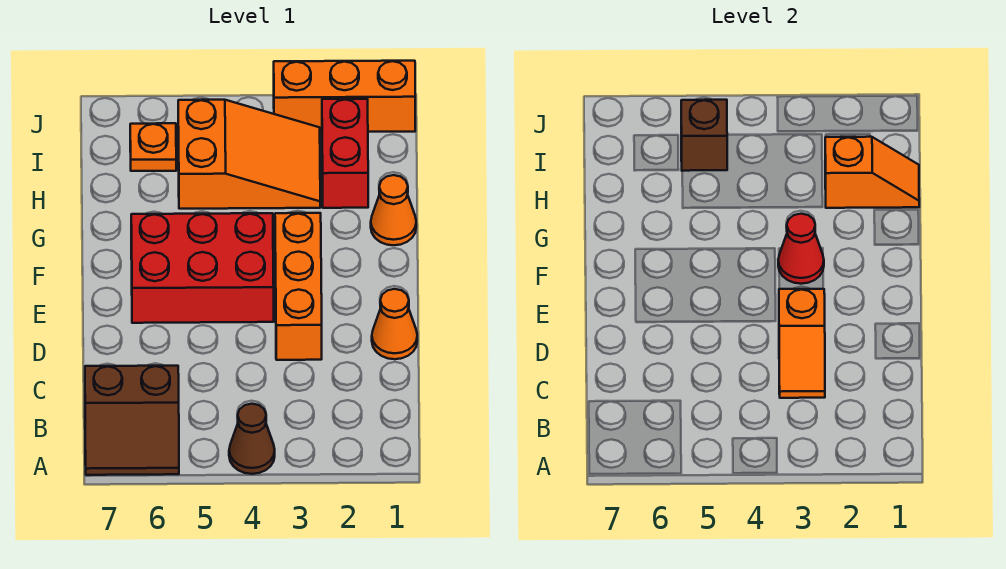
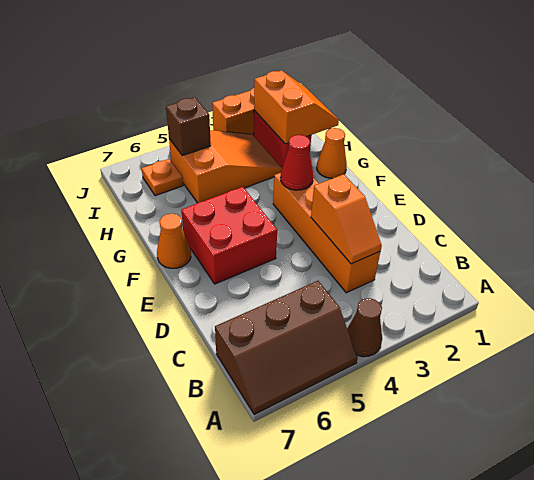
brown slope A6:B7 level 1 top B -> brown slope A5:B7 level 1 top B
orange cone D1 level 1 -> orange cone F7 level 1
orange brick D3:F3 level 1 -> orange brick C3:F3 level 1
red brick E4:F6 level 1 -> red brick E5:F6 level 1
orange slope H1:H2 level 2 top 2 -> orange slope H1:I2 level 2 top 2

